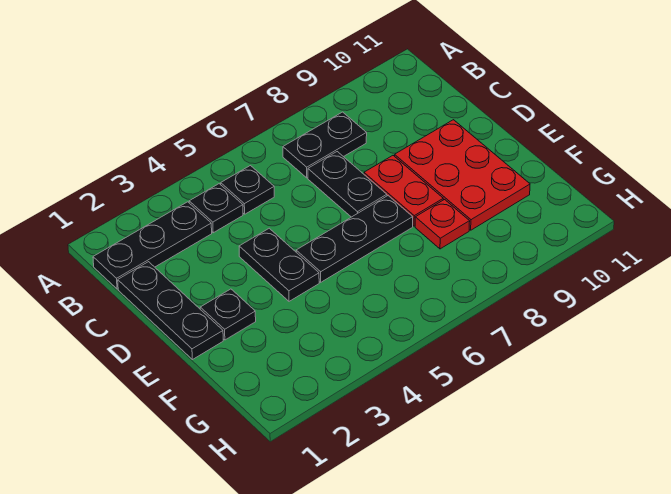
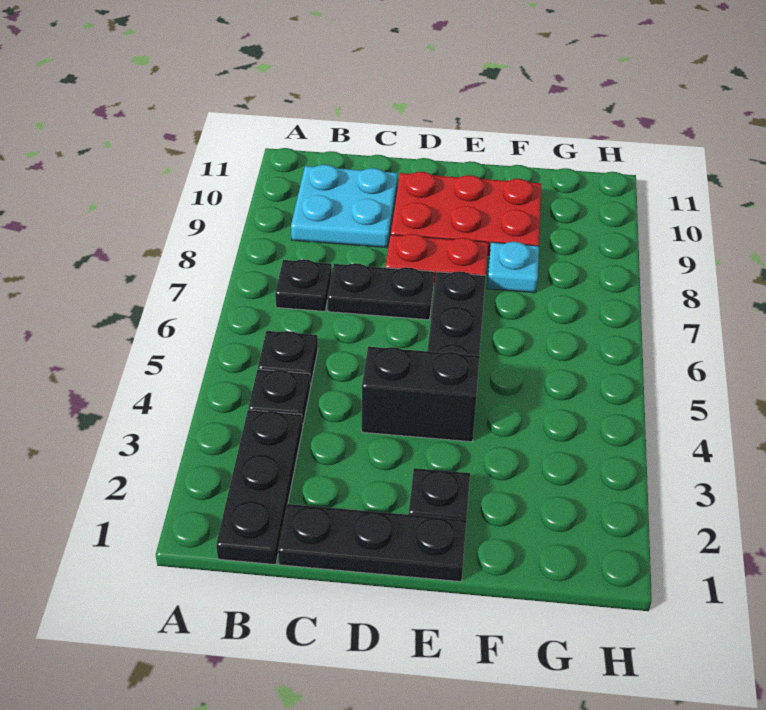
black plate B7:B8 level 1 -> black plate B7 level 1
none -> cyan plate B9:C10 level 1
black plate D4:E4 level 1 -> black brick D4:E4 level 1
red plate F8 level 1 -> cyan plate F8 level 1

